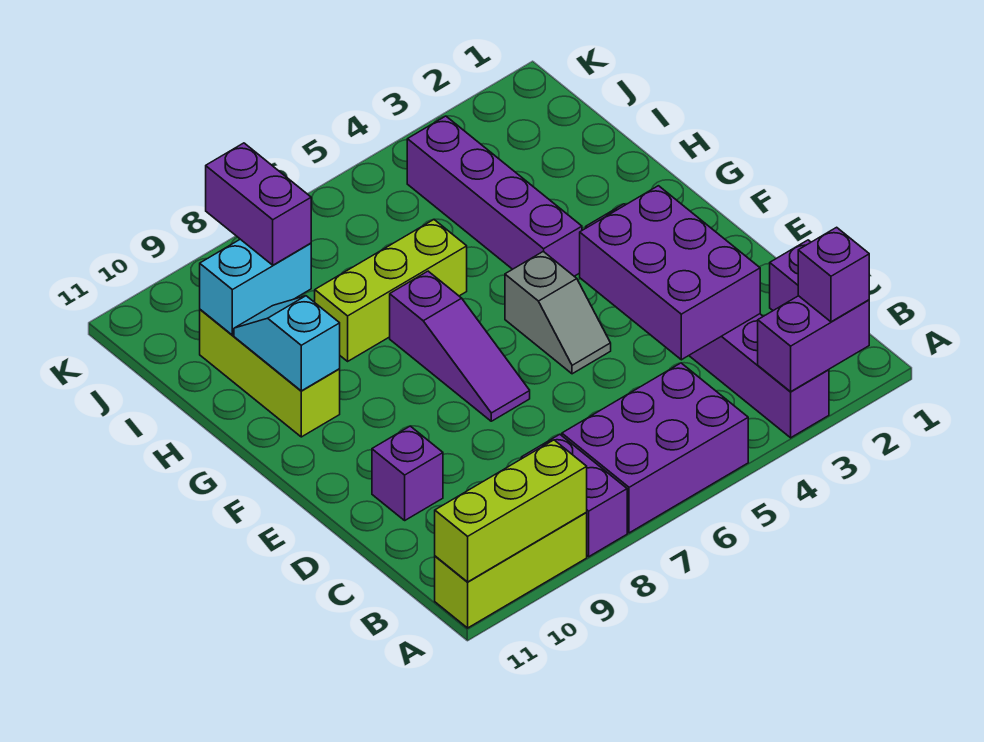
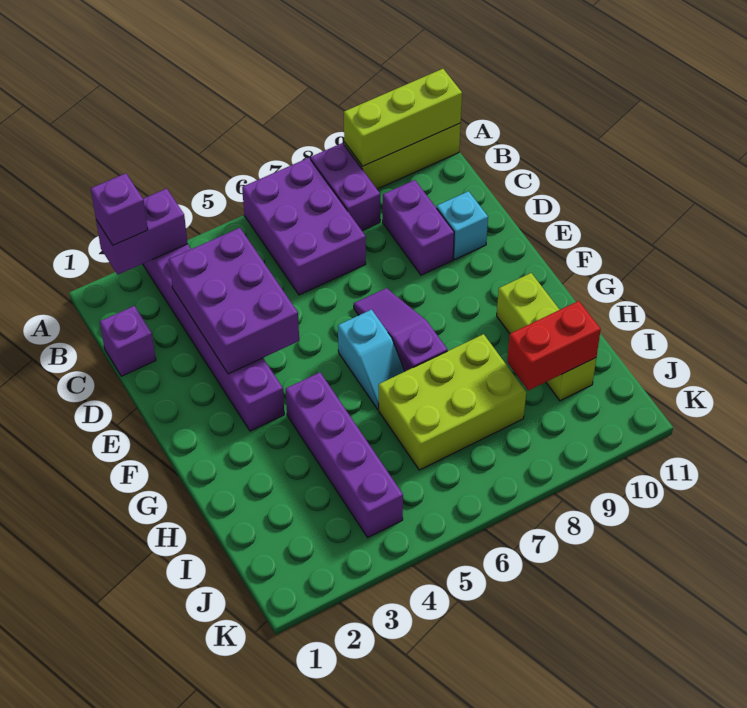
purple brick A5:B7 level 1 -> purple brick A6:C7 level 1
purple brick D10 level 1 -> cyan brick D10 level 1
grey slope E5:F5 level 1 top F -> none
cyan slope G10:H10 level 2 top G -> cyan slope F6:G6 level 1 top F
lime brick H6:H8 level 1 -> lime brick H6:I8 level 1
cyan brick I9:I10 level 2 -> red brick I9:I10 level 2
purple brick I9:J9 level 3 -> purple brick C9:D9 level 1

